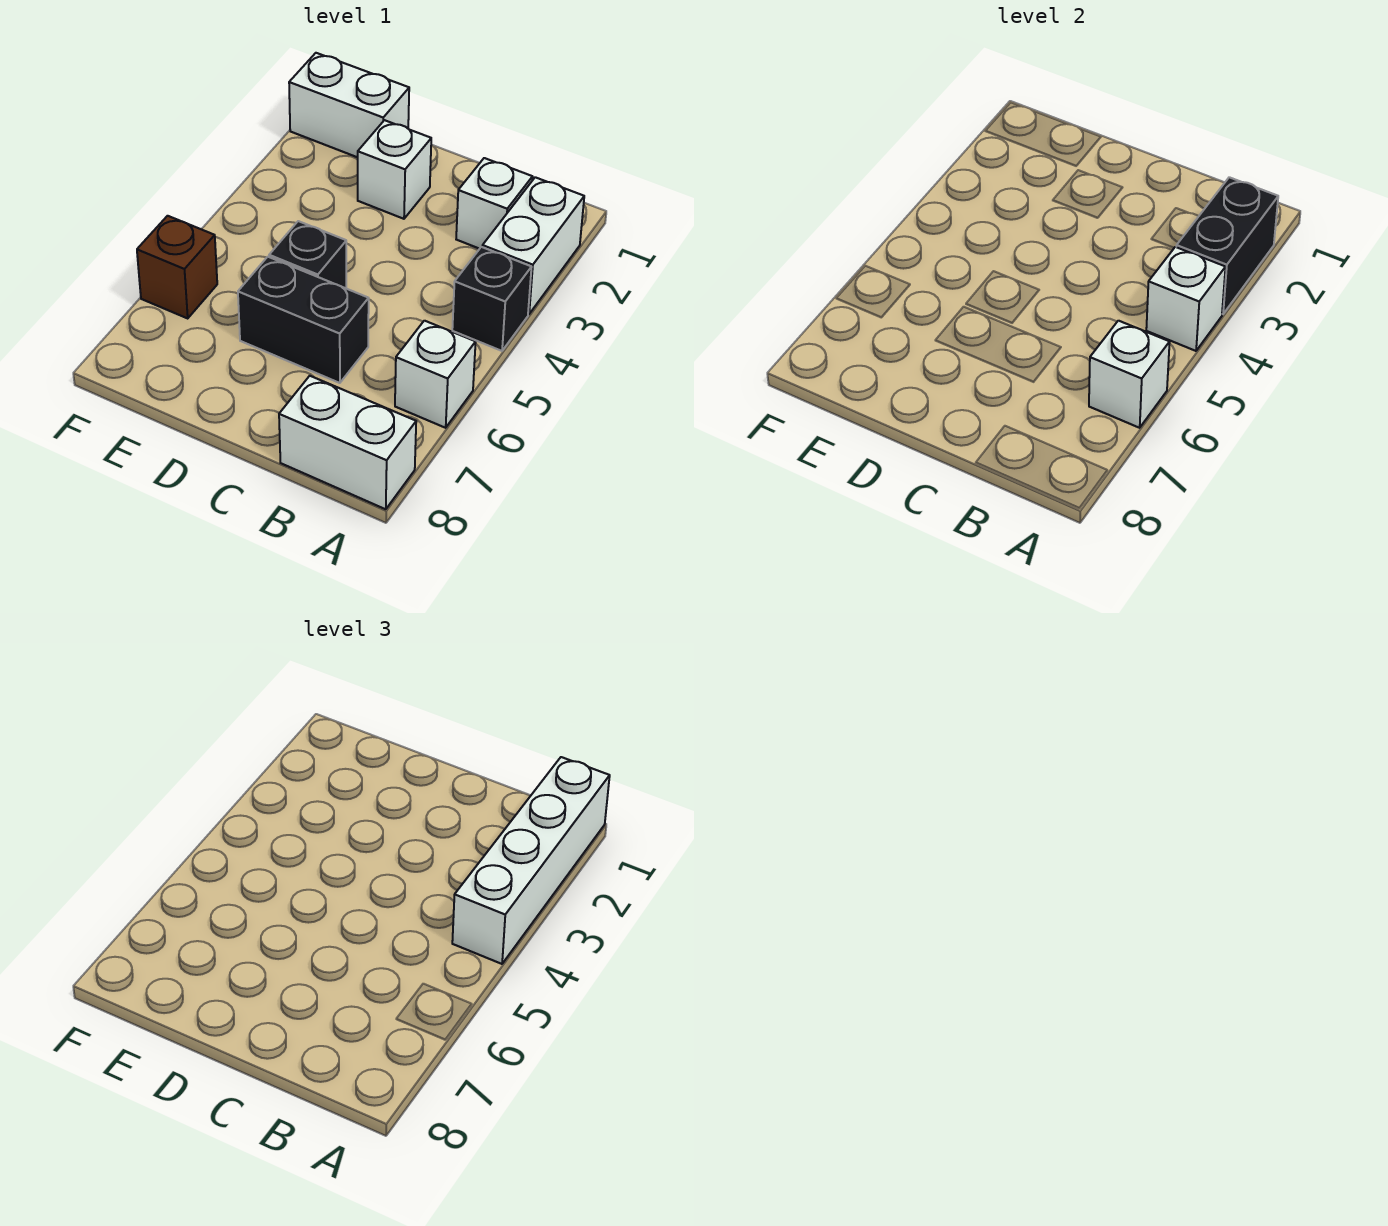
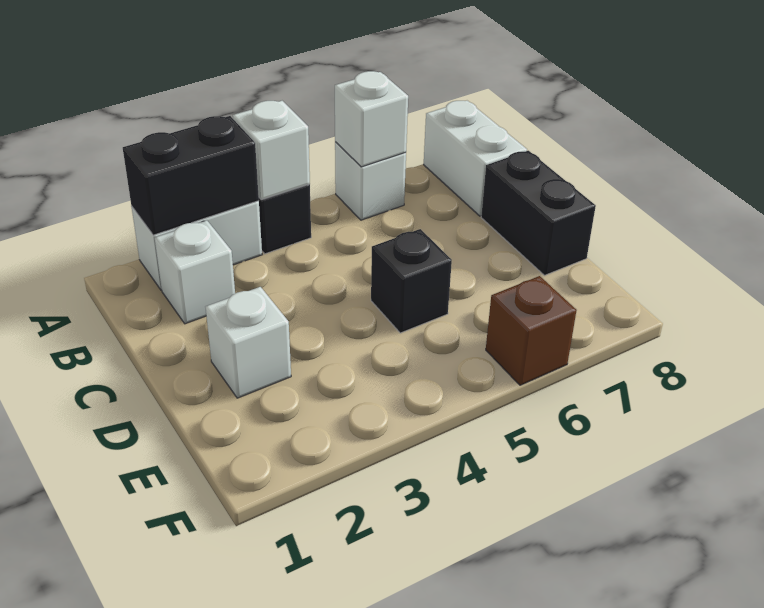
white brick A1:A4 level 3 -> none
black brick C6:D6 level 1 -> black brick C8:D8 level 1
white brick E1:F1 level 1 -> none

